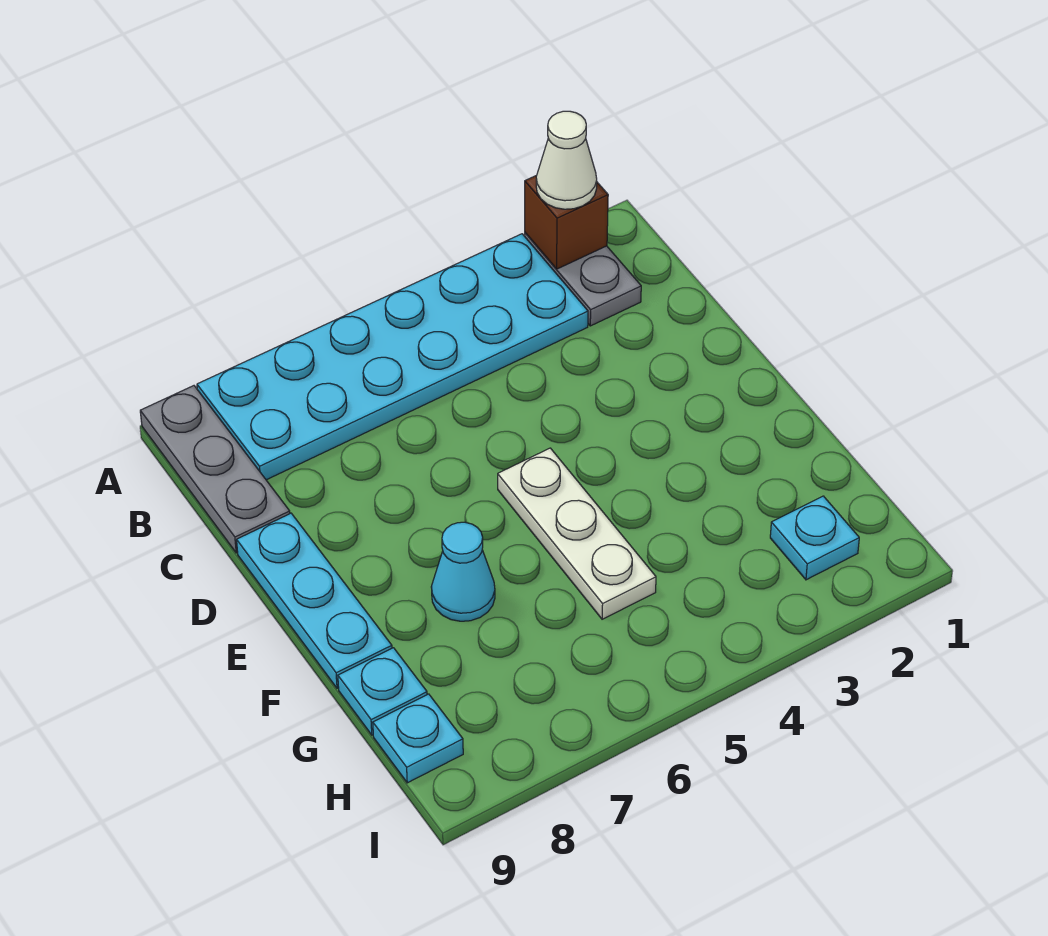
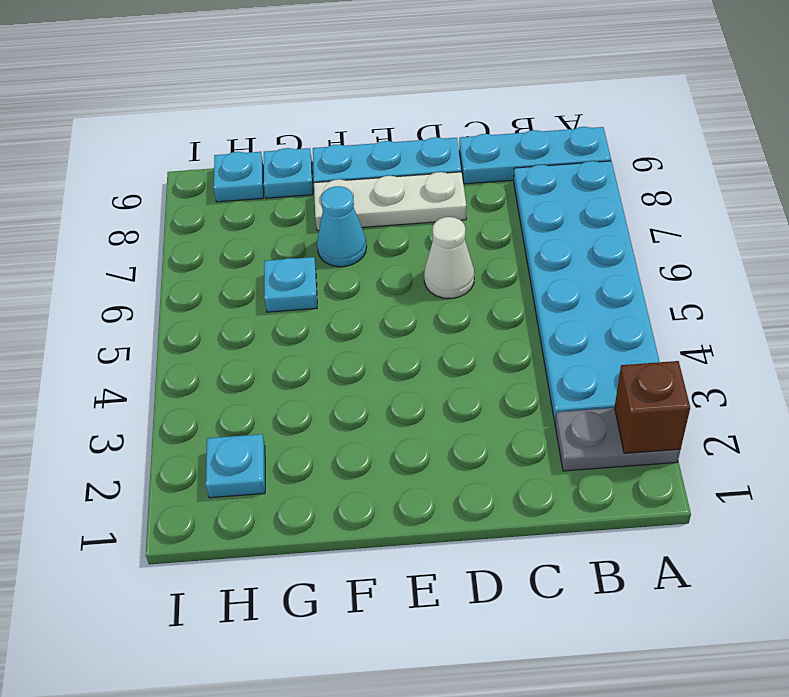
white cone A2 level 3 -> white cone D6 level 1
grey plate A9:C9 level 1 -> cyan plate A9:C9 level 1
white plate E5:G5 level 1 -> white plate D8:F8 level 1
none -> cyan plate G6 level 1

